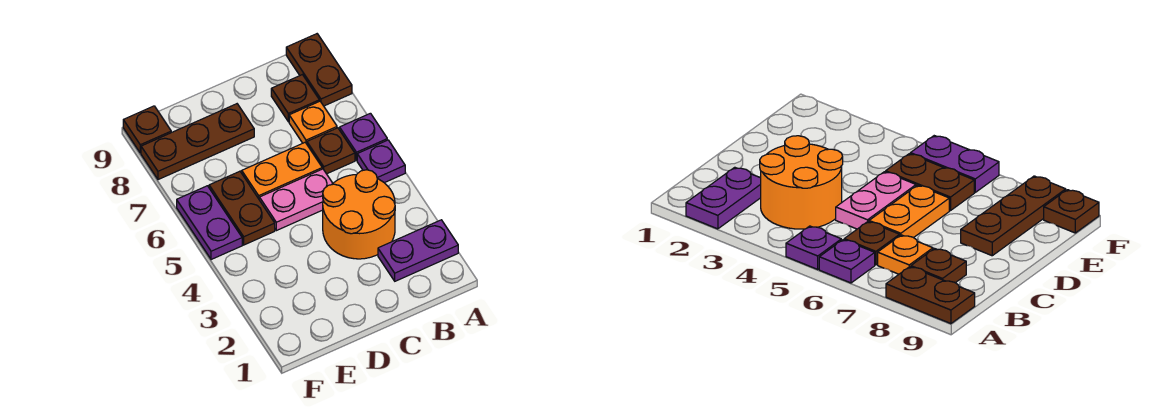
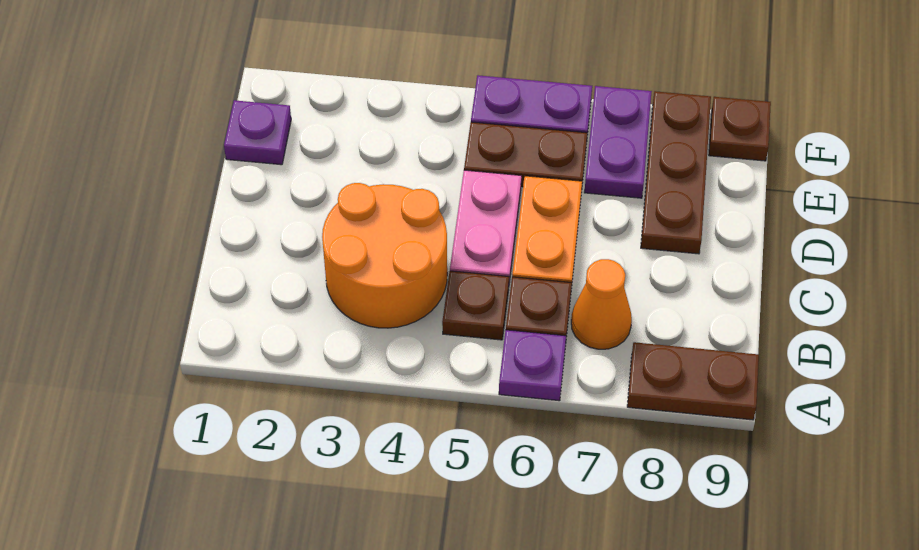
purple plate A2:B2 level 1 -> purple plate E7:F7 level 1
purple plate A5 level 1 -> purple plate E1 level 1
orange plate B7 level 1 -> orange cone B7 level 1
brown plate B8 level 1 -> brown plate B5 level 1

